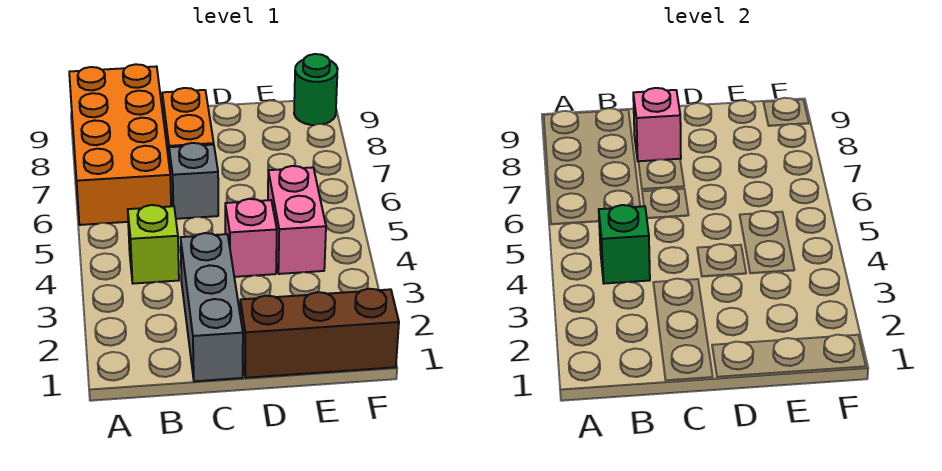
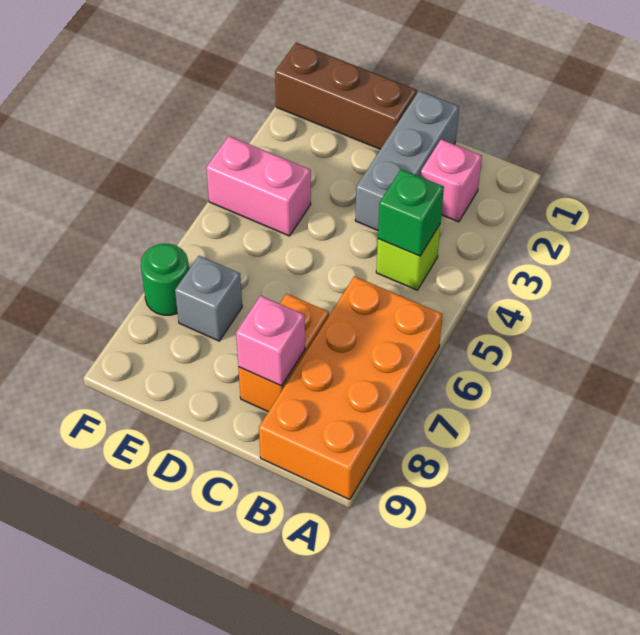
grey brick C6 level 1 -> grey brick E7 level 1
pink brick D4 level 1 -> pink brick B2 level 1
pink brick E4:E5 level 1 -> pink brick E4:F4 level 1
green round brick F9 level 1 -> green round brick F7 level 1

